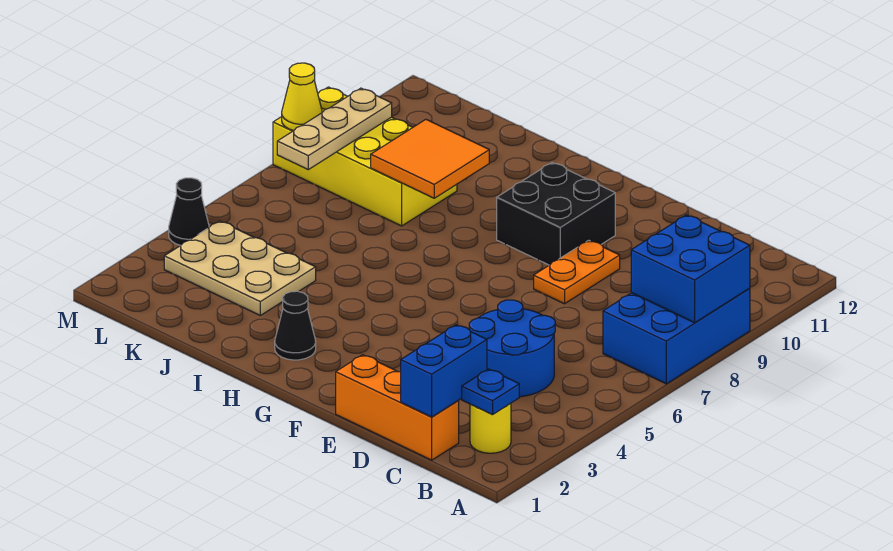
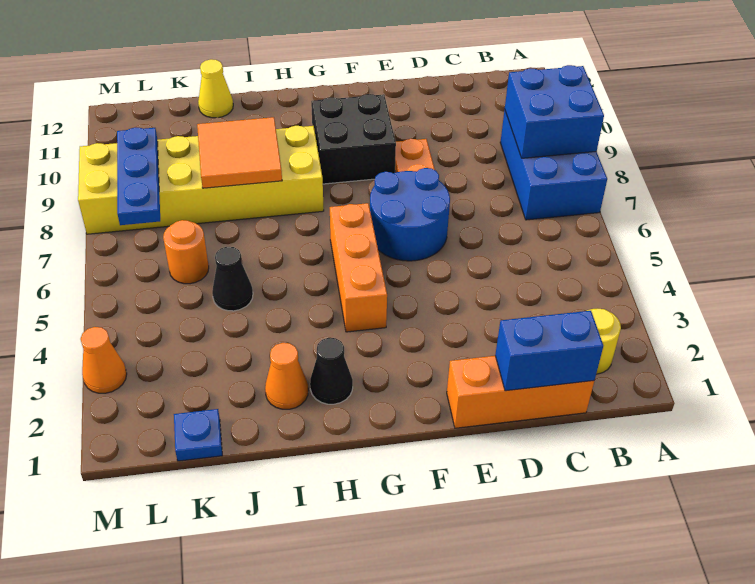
blue plate B2 level 2 -> blue plate K1 level 1
blue brick C1:C2 level 2 -> blue brick C1:D1 level 2
blue round brick C4:D5 level 1 -> blue round brick E6:F7 level 1
none -> orange brick G4:G6 level 1
none -> orange cone I2 level 1
tan plate J3:L4 level 1 -> none
yellow brick J8:M9 level 1 -> yellow brick H8:M9 level 1
none -> orange round brick K6 level 1
tan plate L7:L9 level 2 -> blue plate L7:L9 level 2
none -> orange cone M3 level 1
black cone M4 level 1 -> black cone J5 level 1
yellow cone M8 level 2 -> yellow cone J12 level 1

